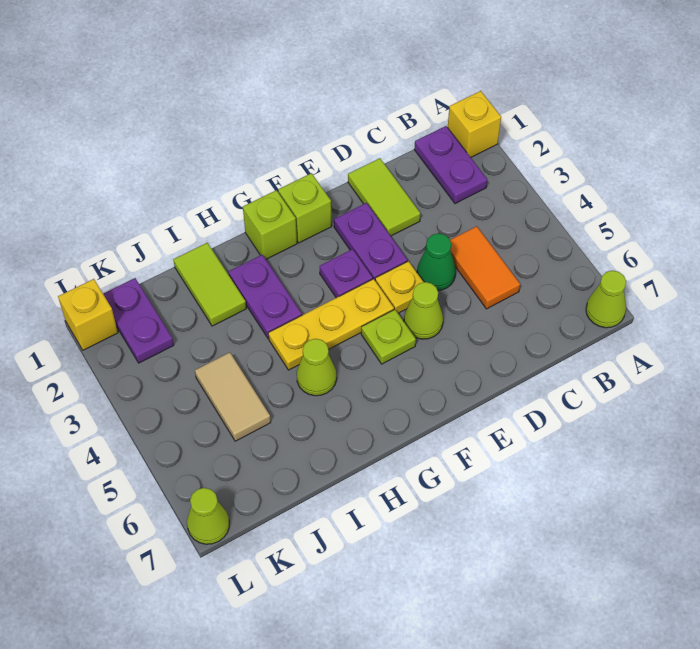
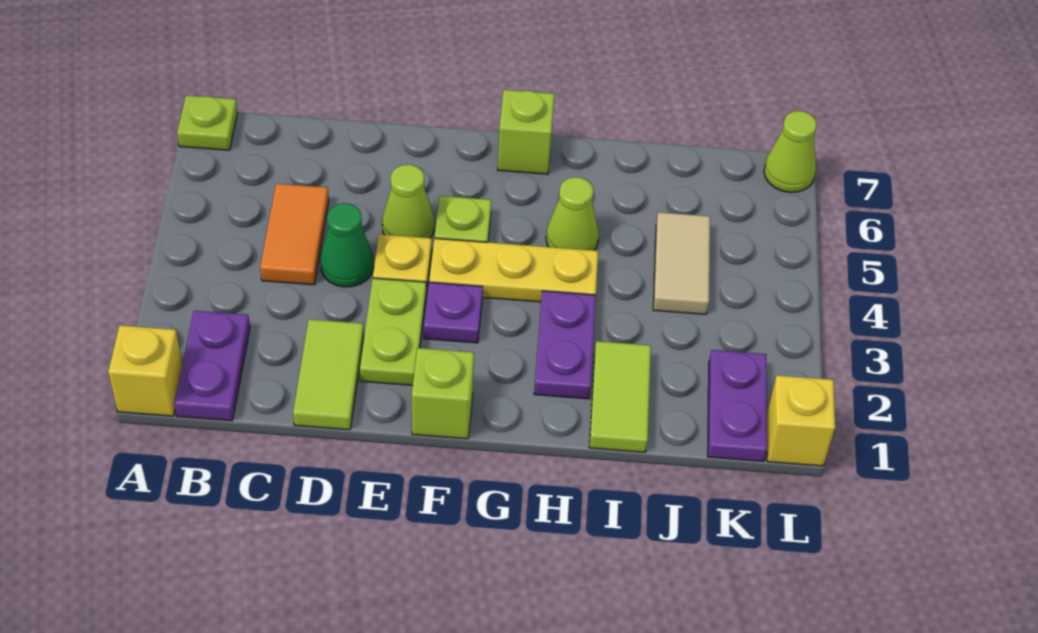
lime cone A7 level 1 -> lime plate A7 level 1
purple plate E2:E3 level 1 -> lime plate E2:E3 level 1
lime brick G1 level 1 -> lime brick G7 level 1

